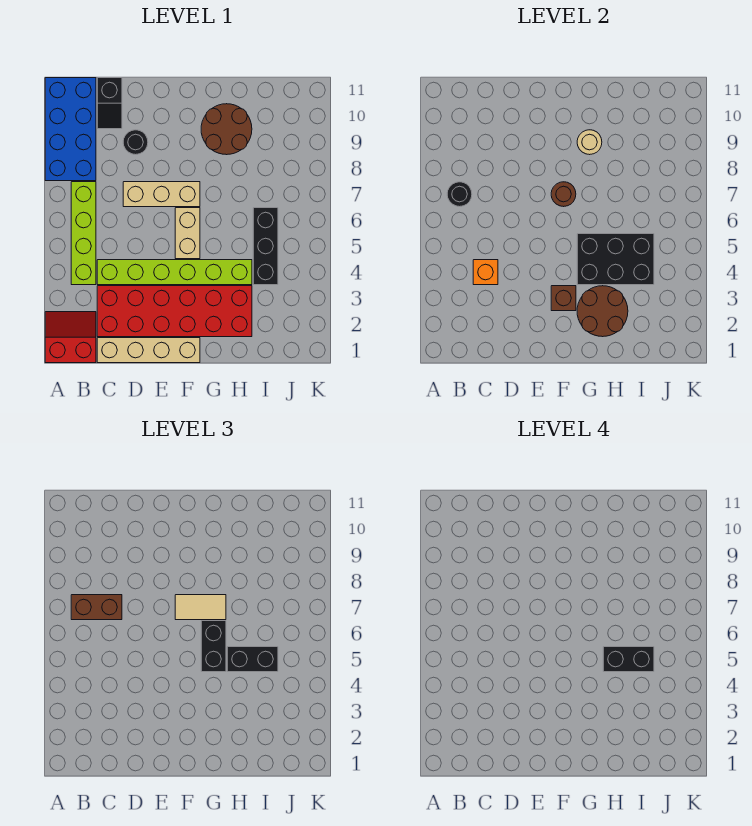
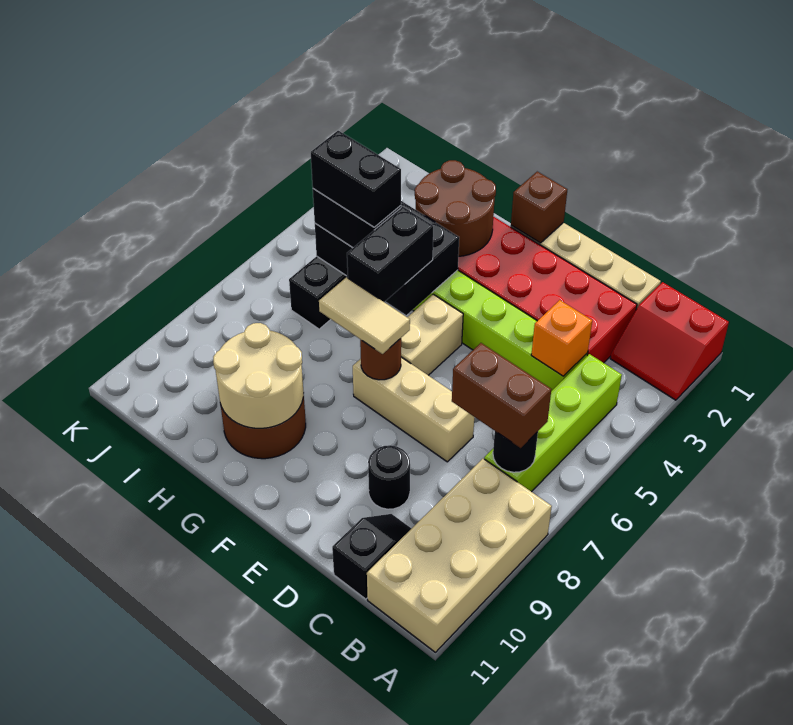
blue brick A8:B11 level 1 -> tan brick A8:B11 level 1
brown brick F3 level 2 -> brown brick F1 level 2
tan round brick G9 level 2 -> tan round brick G9:H10 level 2

